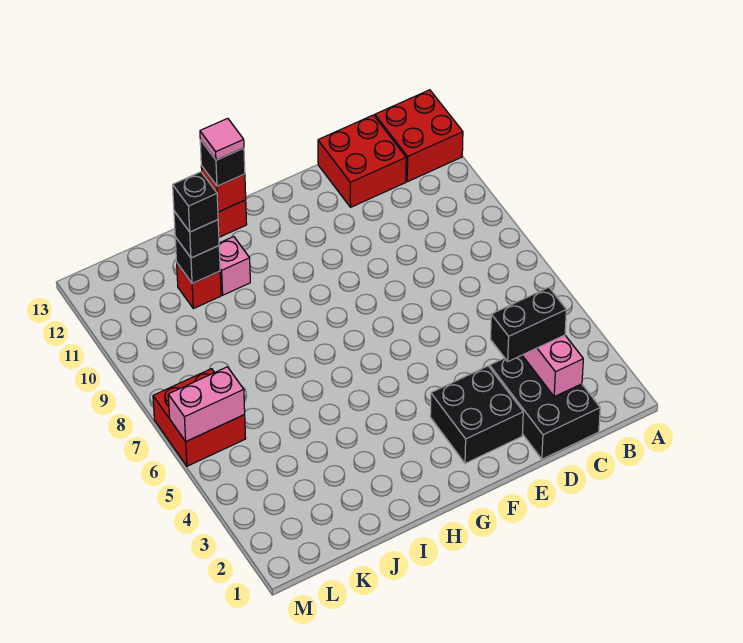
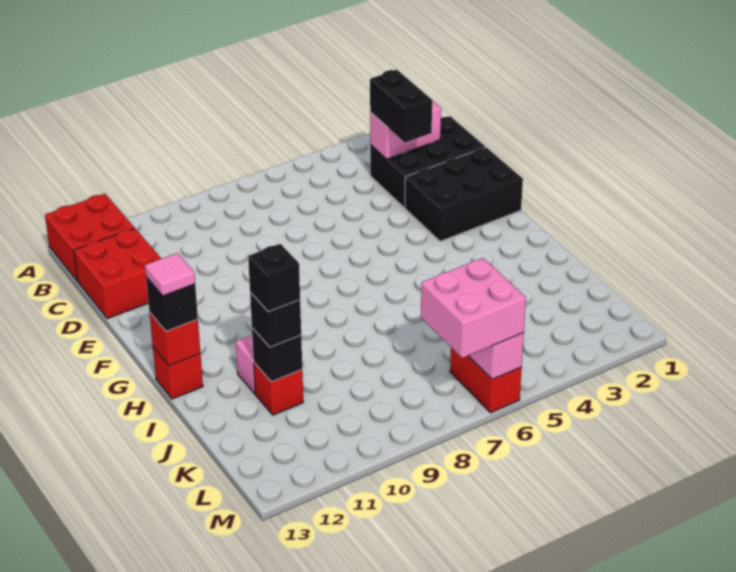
black brick E2:F3 level 1 -> black brick E1:F3 level 1
red brick L6:M7 level 1 -> red brick L6:M6 level 1
none -> pink brick L6:M7 level 3

